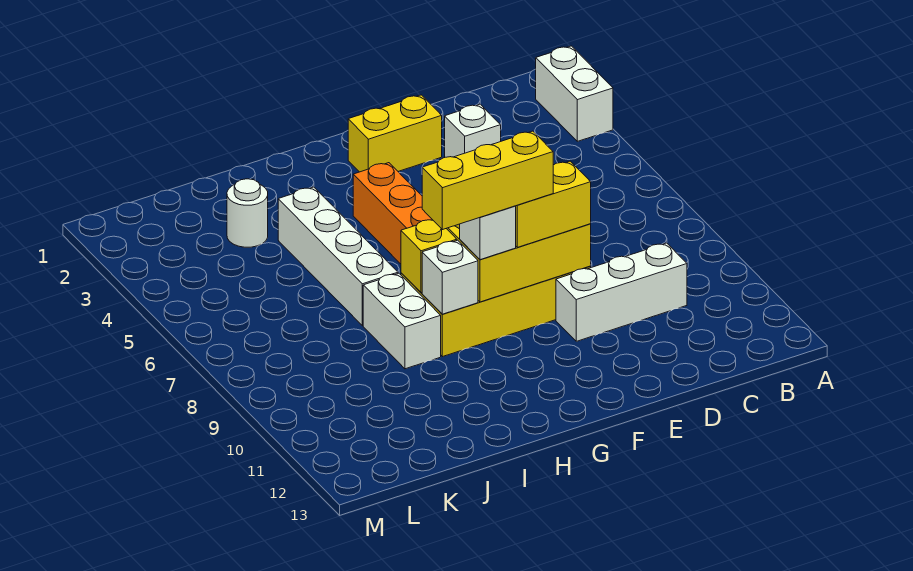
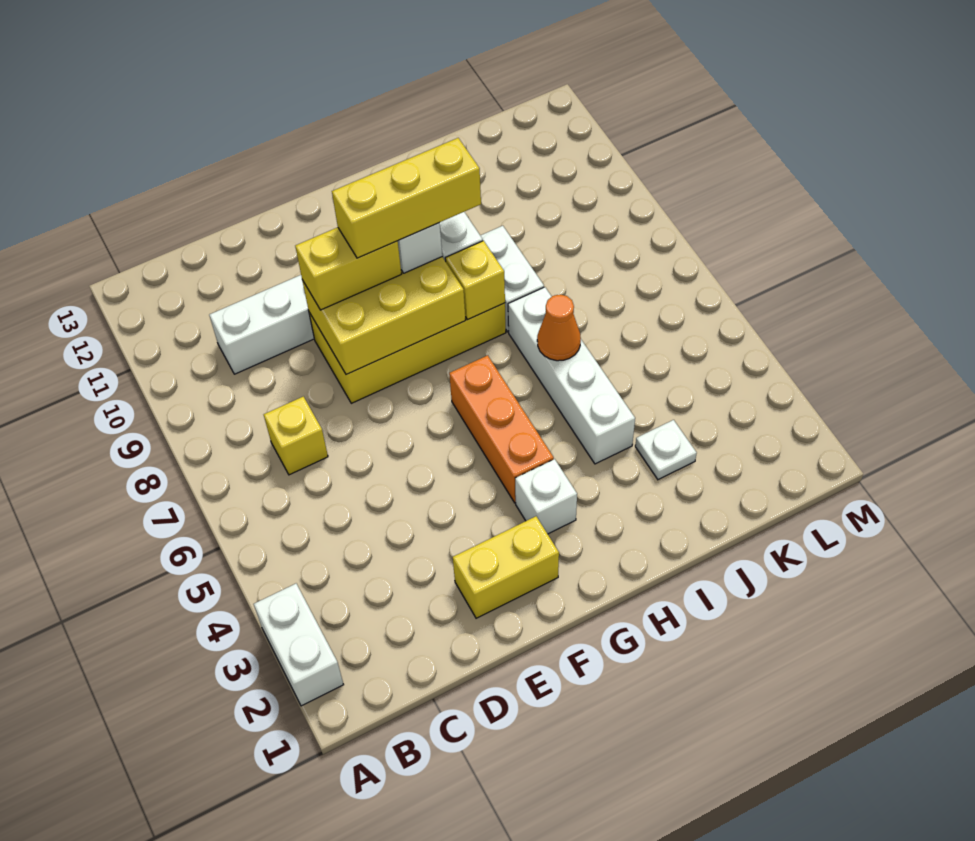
none -> yellow brick C7 level 1
white brick D3 level 1 -> white brick G3 level 1
none -> orange cone I6 level 2
white round brick J3 level 1 -> white plate J3 level 1

